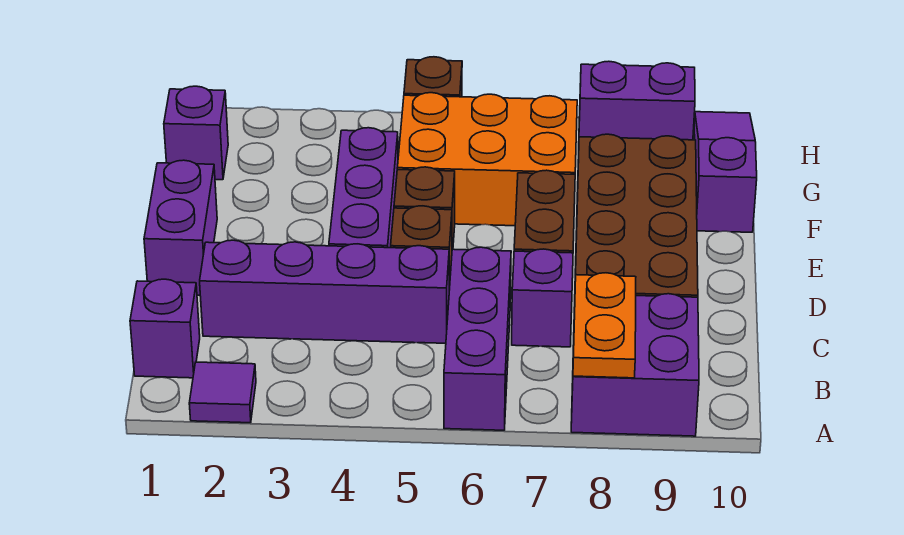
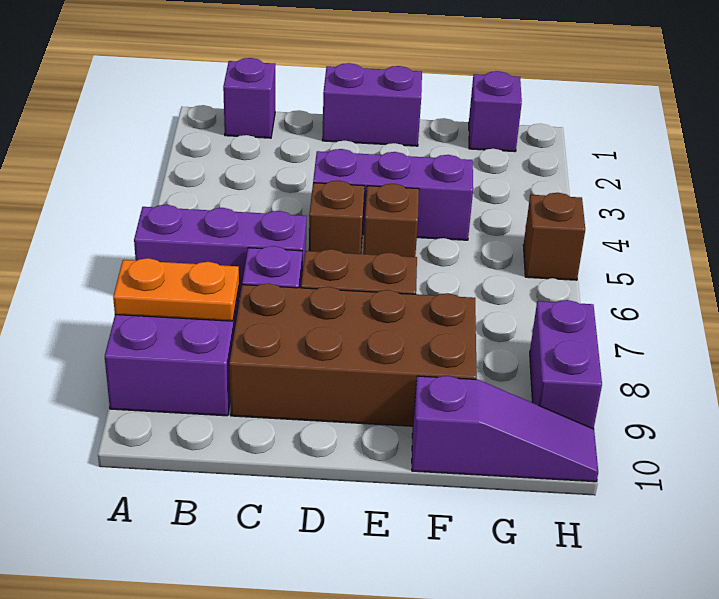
purple tile A2 level 1 -> none
purple brick C2:C5 level 1 -> none
orange brick F5:G7 level 1 -> none

